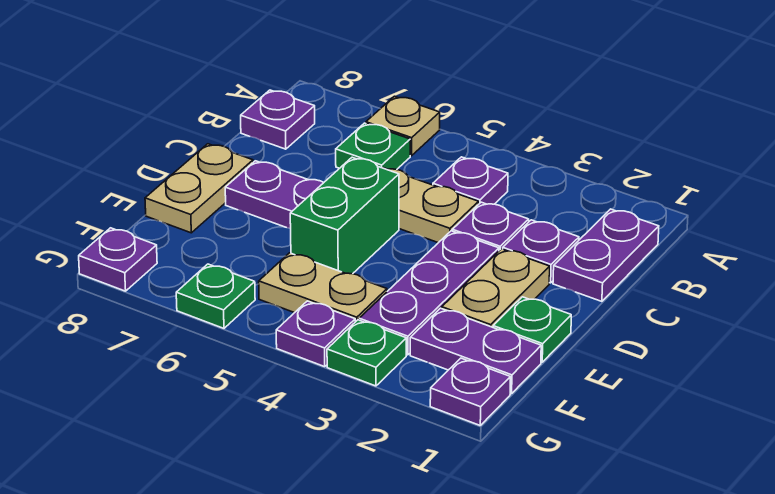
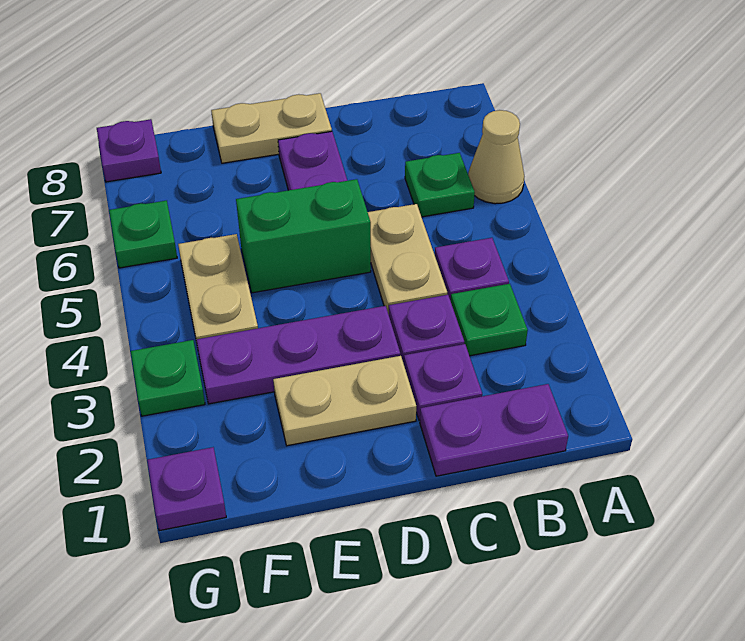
tan plate A6 level 1 -> tan cone A6 level 1
purple plate B8 level 1 -> none
green plate E1 level 1 -> green plate B3 level 1
purple plate F1:F2 level 1 -> none
purple plate G4 level 1 -> none

